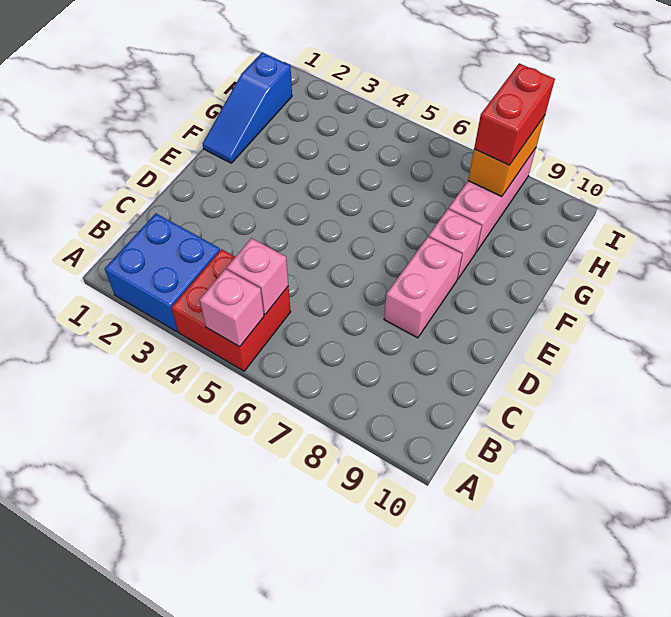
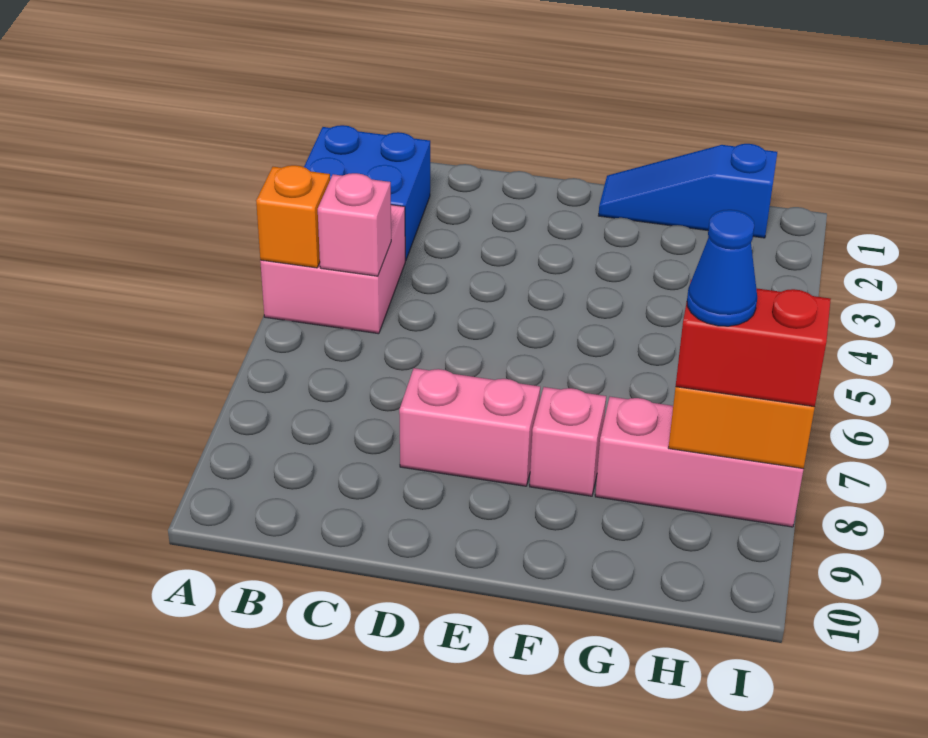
red brick A4:B5 level 1 -> pink brick A4:B5 level 1
pink brick A5 level 2 -> orange brick A5 level 2
none -> blue cone H8 level 4

